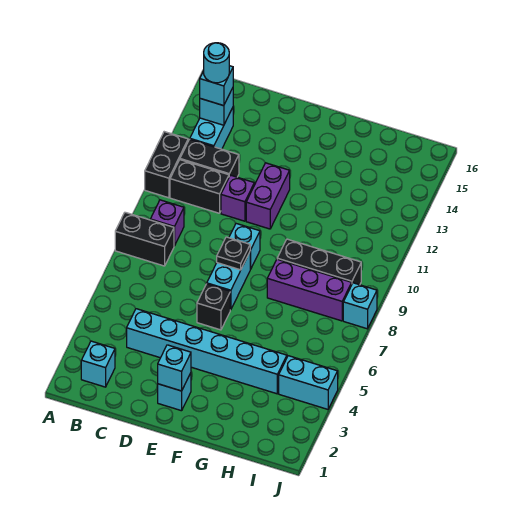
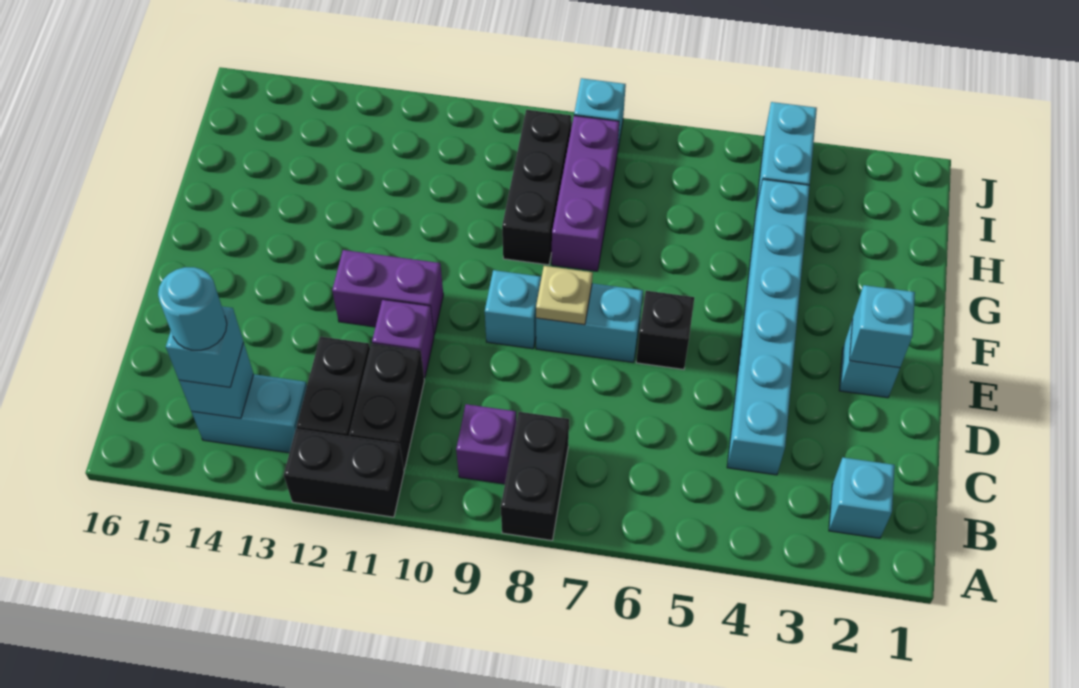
black plate E8 level 2 -> tan plate E8 level 2

